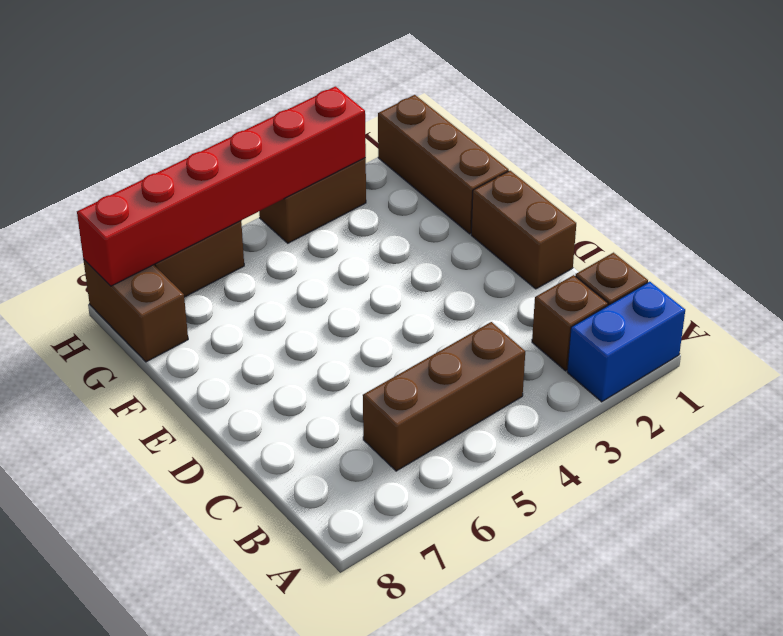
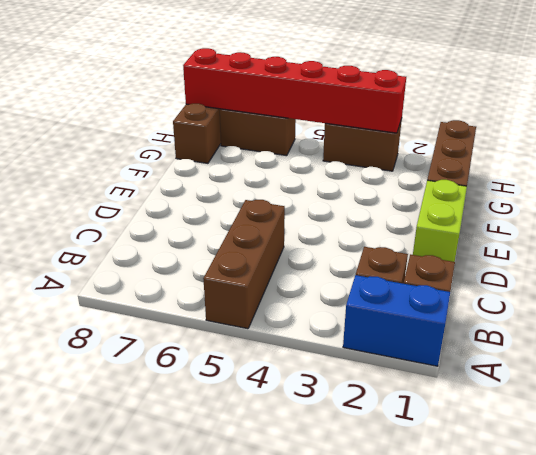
brown brick B4:B6 level 1 -> brown brick A5:C5 level 1
brown brick D1:E1 level 1 -> lime brick D1:E1 level 1

